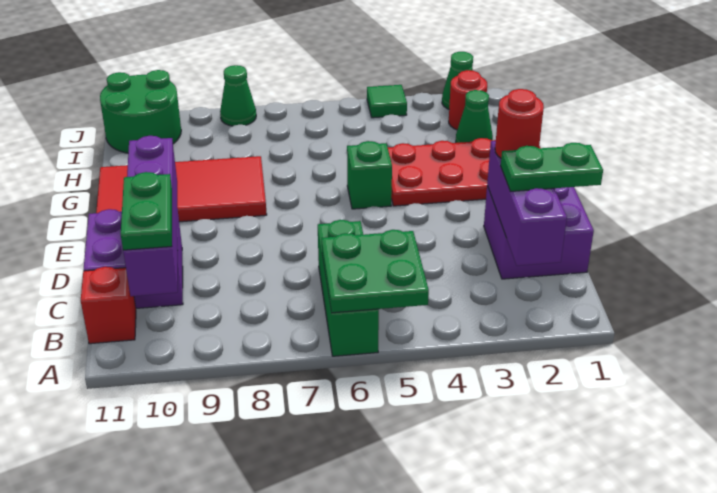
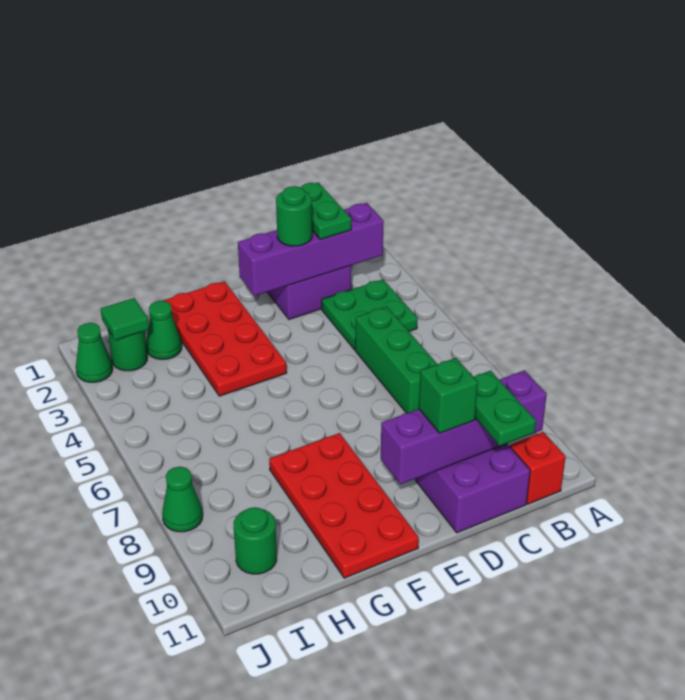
green plate A5:B6 level 2 -> green plate B3:C4 level 1
green brick A6:C6 level 1 -> green brick C5:C7 level 1
purple brick B2:D2 level 2 -> purple brick B2:E2 level 2
green plate B10:C10 level 3 -> green plate C10:C11 level 3
red round brick D2 level 3 -> green round brick D2 level 3
green brick F5 level 1 -> green brick D10 level 3
red tile F8:G11 level 1 -> red plate F8:G11 level 1
red round brick I2 level 1 -> green round brick I2 level 1
green round brick I10:J11 level 1 -> green round brick I10 level 1
green tile J4 level 1 -> green tile I2 level 2

